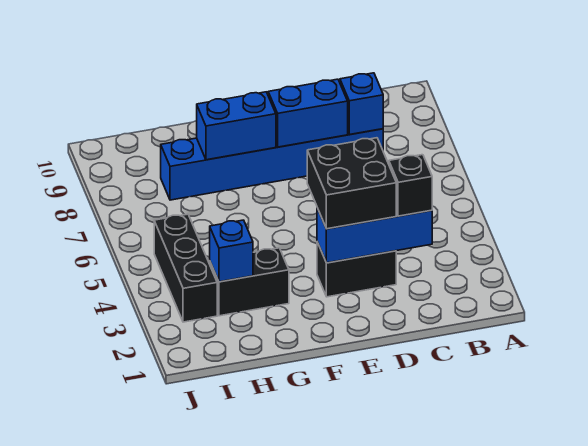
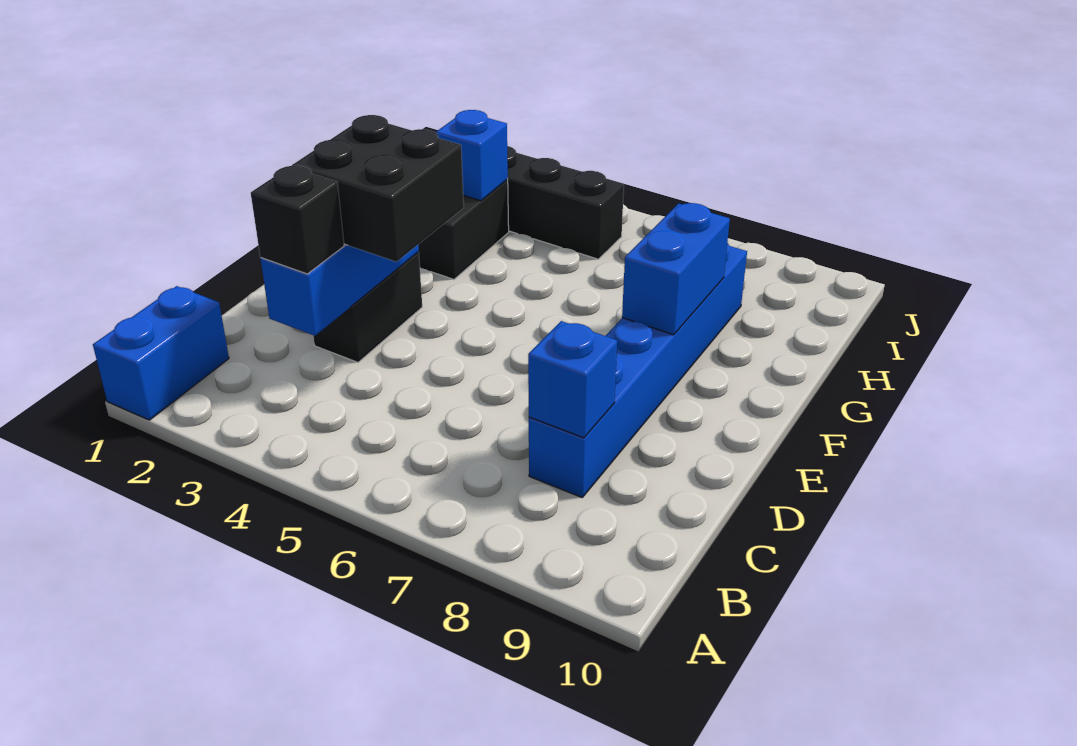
blue brick D8:E8 level 2 -> blue brick A1:B1 level 1

